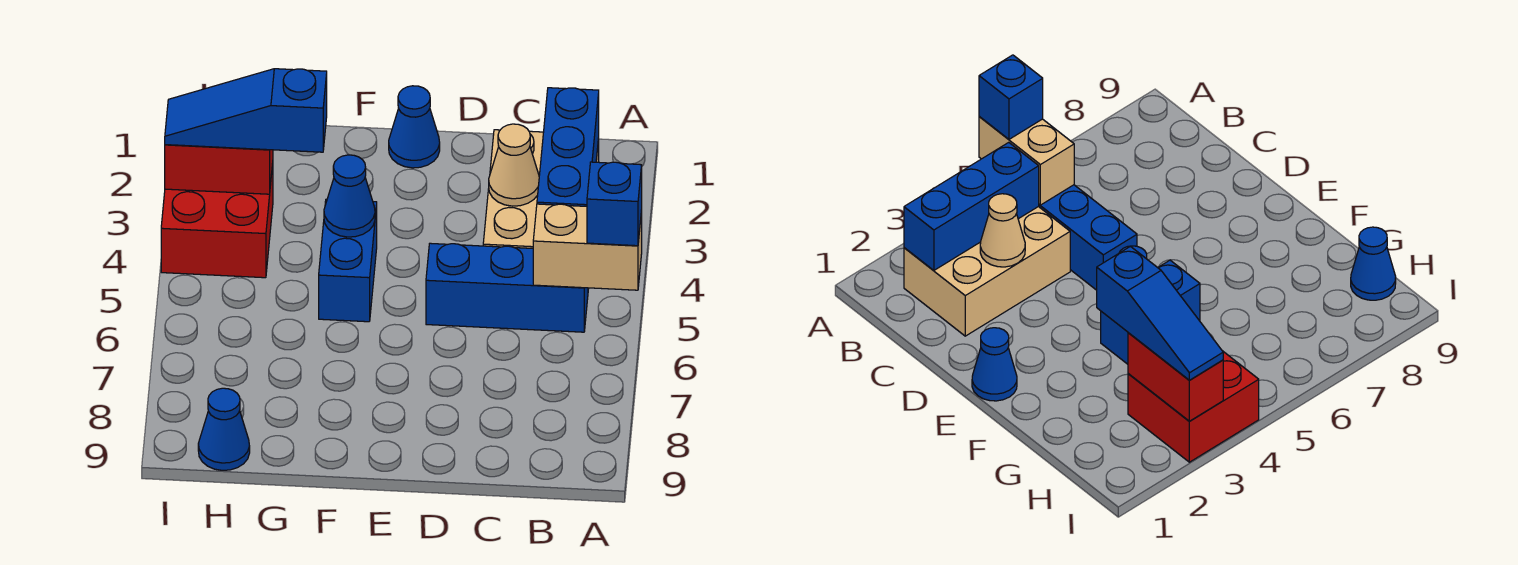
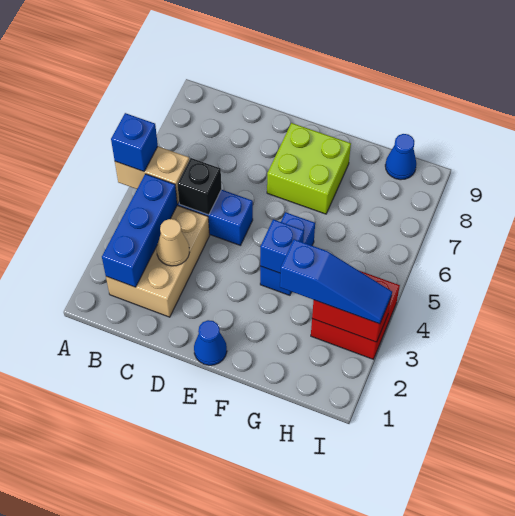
none -> black brick C5 level 2
none -> lime brick E7:F8 level 1
blue cone F4 level 2 -> blue brick F4 level 2

